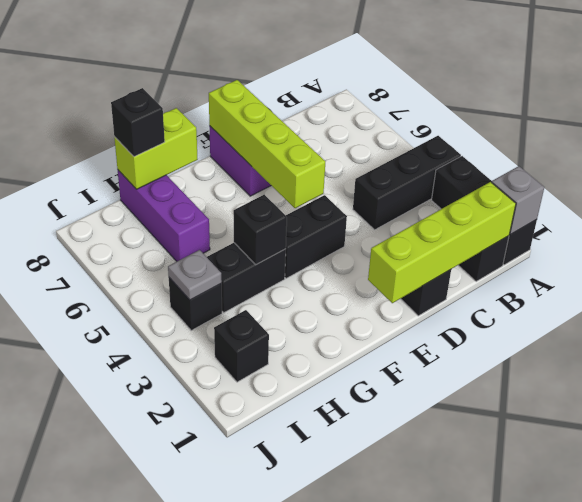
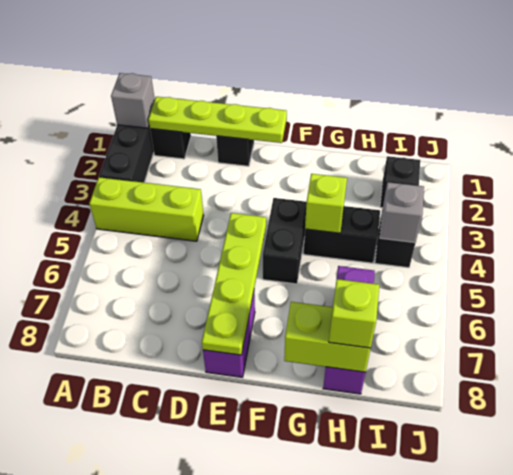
black brick A4:C4 level 1 -> lime brick A4:C4 level 1
lime brick B1:E1 level 2 -> lime plate B1:E1 level 2
black brick E4:F4 level 1 -> black brick F4:F5 level 1
lime brick E5:E8 level 2 -> lime plate E5:E8 level 2
black brick G4 level 2 -> lime brick G4 level 2
black brick H8 level 3 -> lime brick H8 level 3
grey plate I4 level 2 -> grey brick I4 level 2

